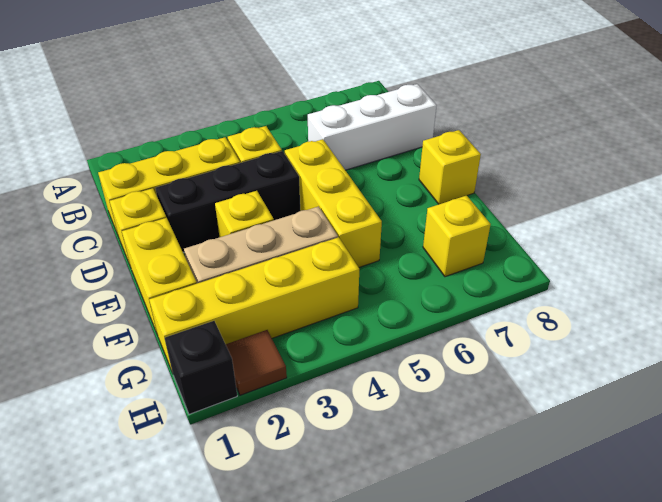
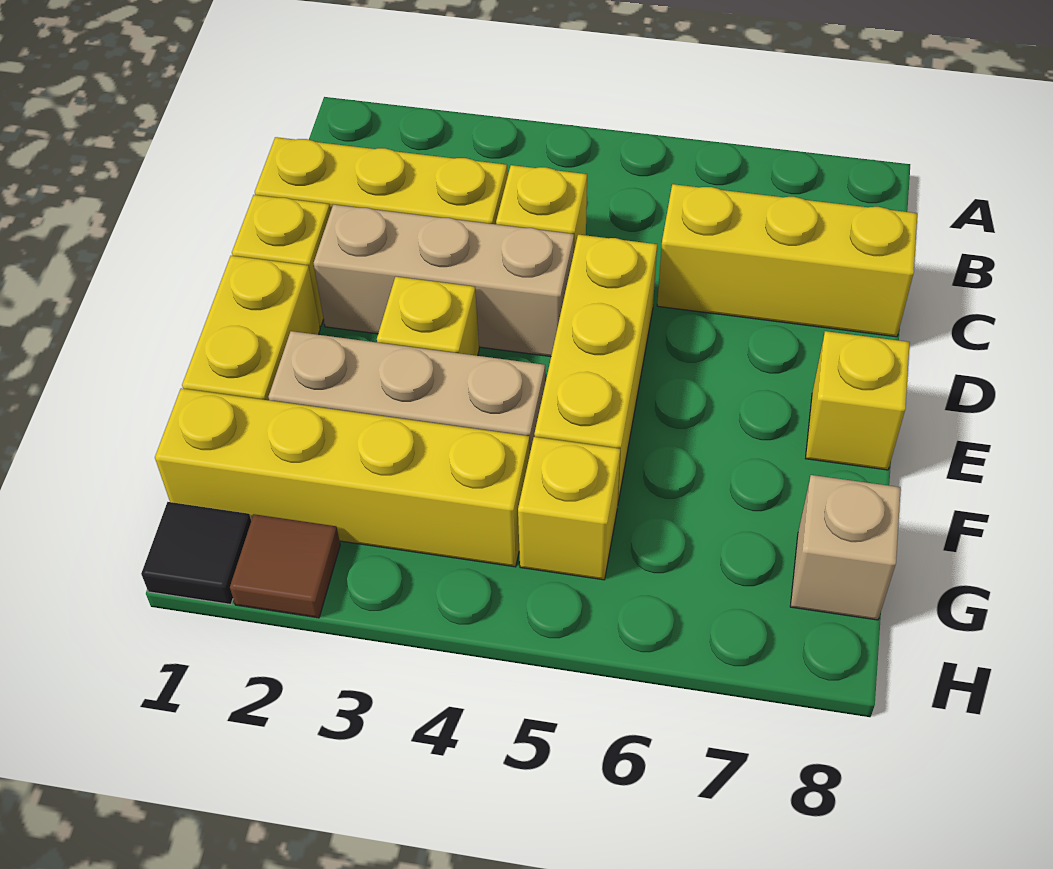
white brick C6:C8 level 1 -> yellow brick C6:C8 level 1
black brick D2:D4 level 1 -> tan brick D2:D4 level 1
yellow brick G7 level 1 -> yellow brick G5 level 1
none -> tan brick G8 level 1
black brick H1 level 1 -> black tile H1 level 1

